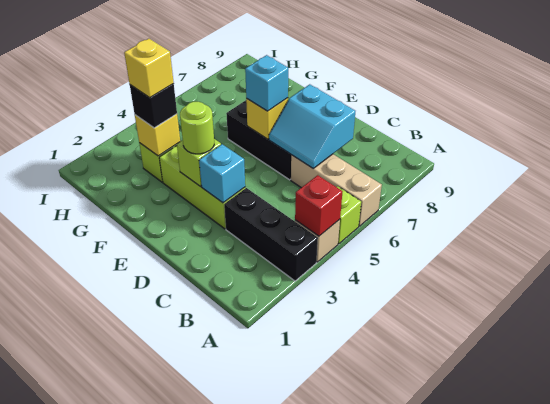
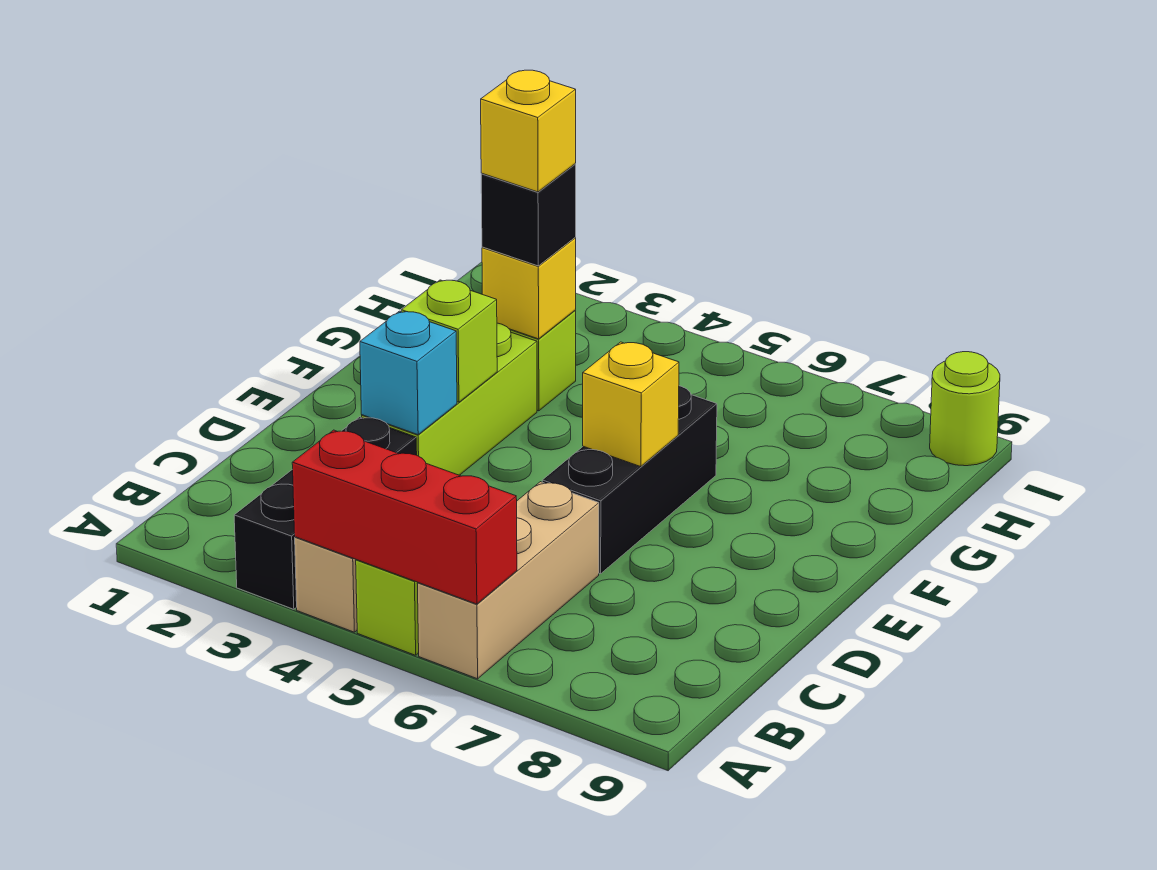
red brick A4 level 2 -> red brick A4:A6 level 2
cyan slope C6:D7 level 2 top 7 -> none
lime round brick E3 level 3 -> lime round brick I9 level 1
cyan brick E6 level 3 -> none

